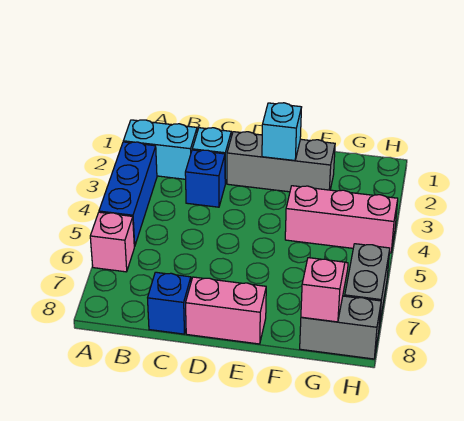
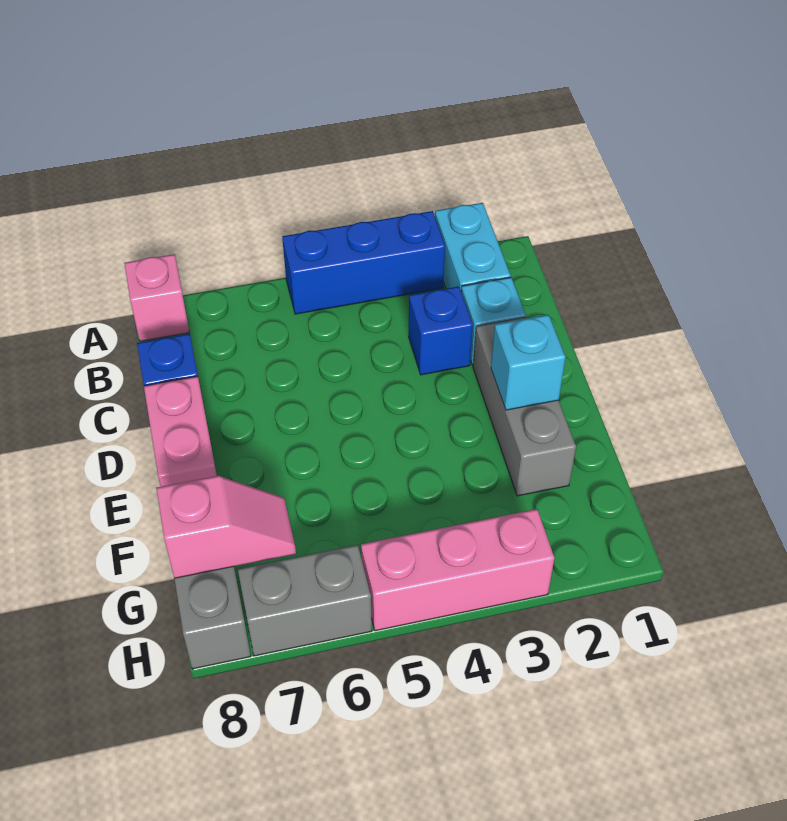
pink brick A6 level 1 -> pink brick A8 level 1
pink brick F4:H4 level 1 -> pink brick H3:H5 level 1

